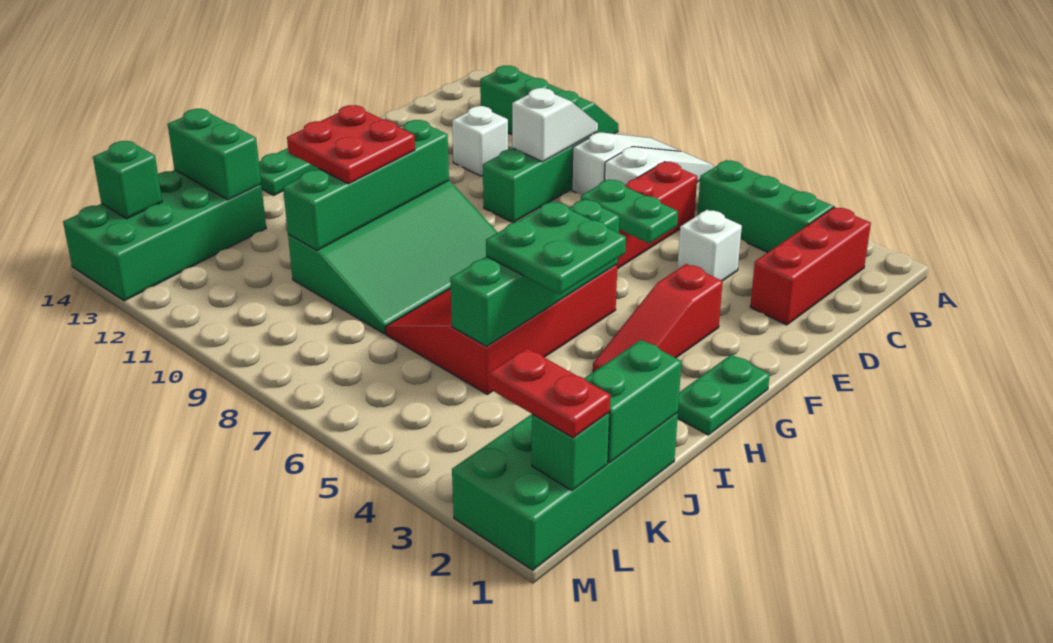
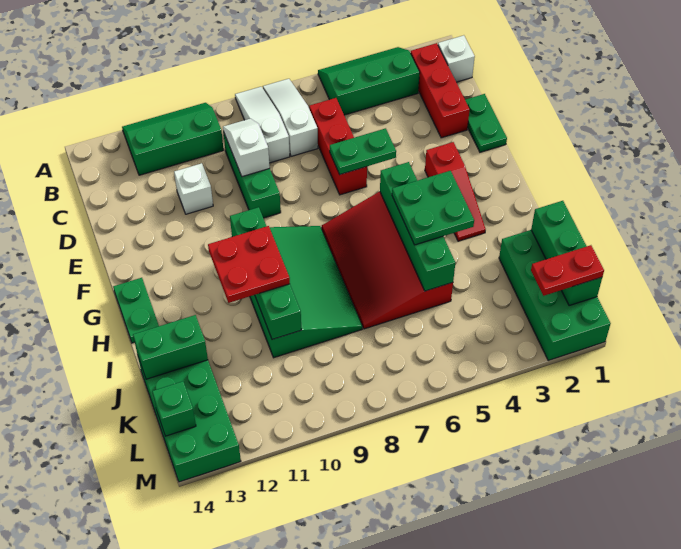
white brick D4 level 1 -> white brick B1 level 1
green plate G1:H1 level 1 -> green plate D1:E1 level 1

